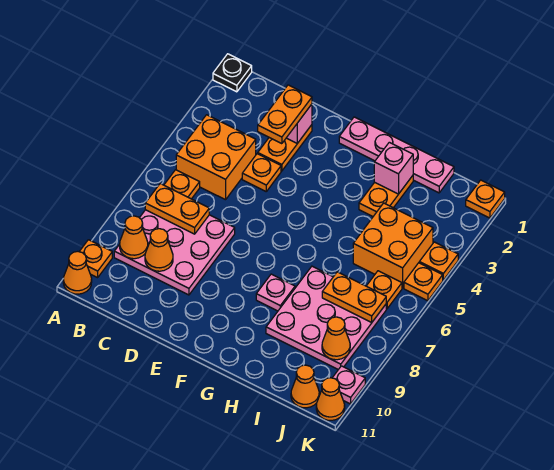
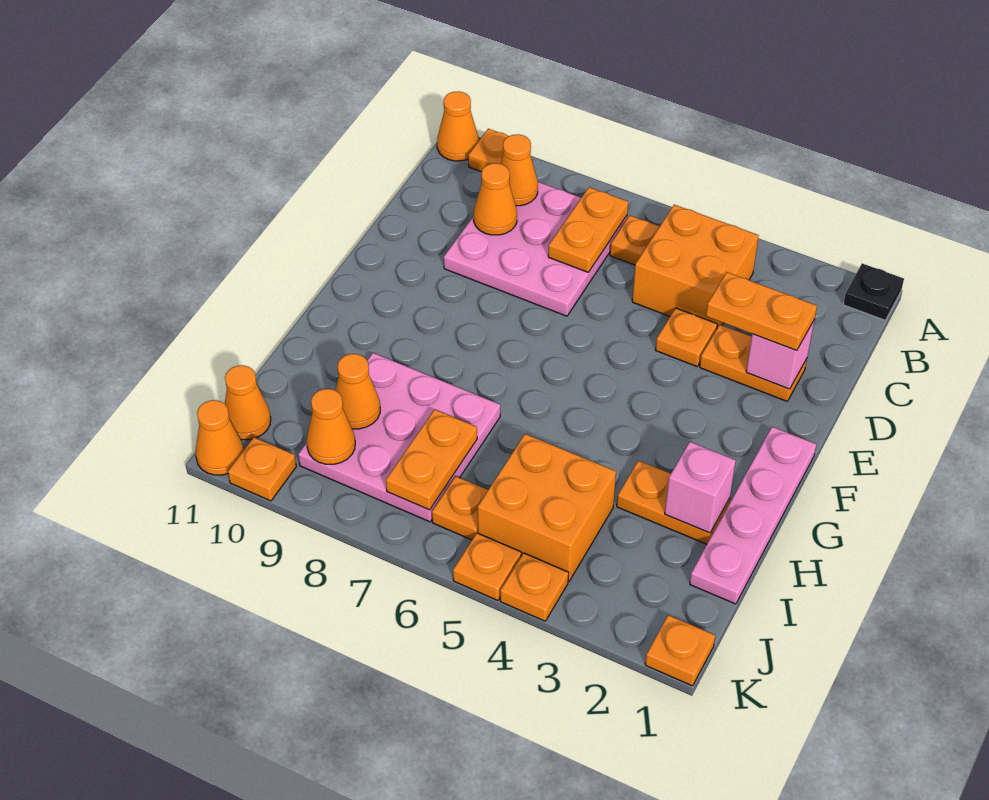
pink plate G8 level 1 -> none
none -> orange cone I9 level 2
pink plate K10 level 1 -> orange plate K10 level 1

